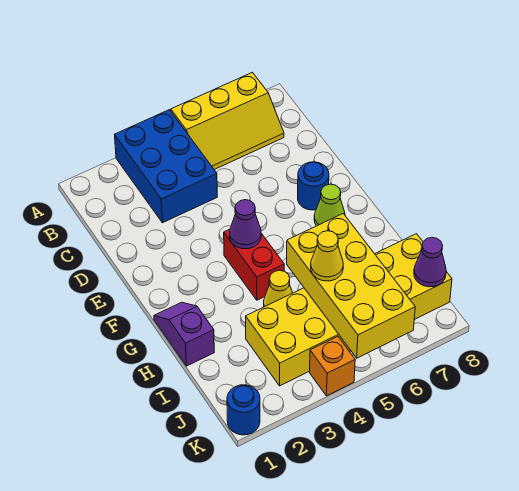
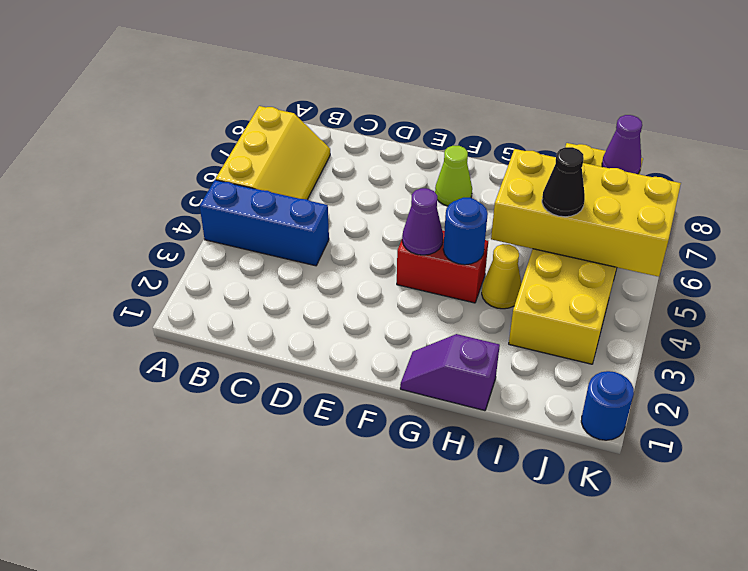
blue brick A3:C4 level 1 -> blue brick A4:C4 level 1
blue round brick E7 level 1 -> blue round brick G4 level 2
yellow cone I5 level 3 -> black cone I5 level 3
orange brick K4 level 1 -> none

